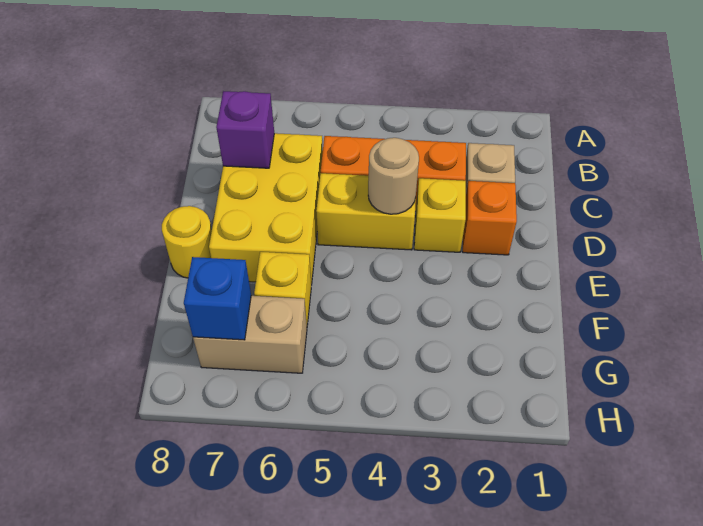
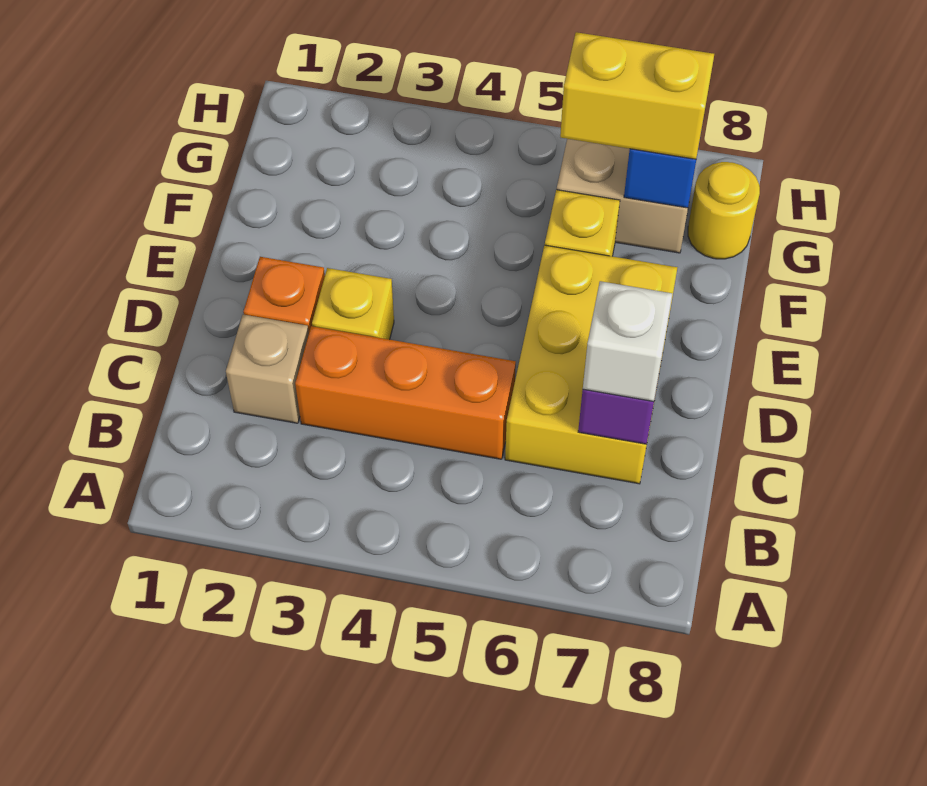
none -> white brick C7 level 3
yellow brick D4:D5 level 1 -> yellow brick G6:G7 level 3
tan round brick D4 level 2 -> none
yellow round brick E8 level 1 -> yellow round brick G8 level 1

